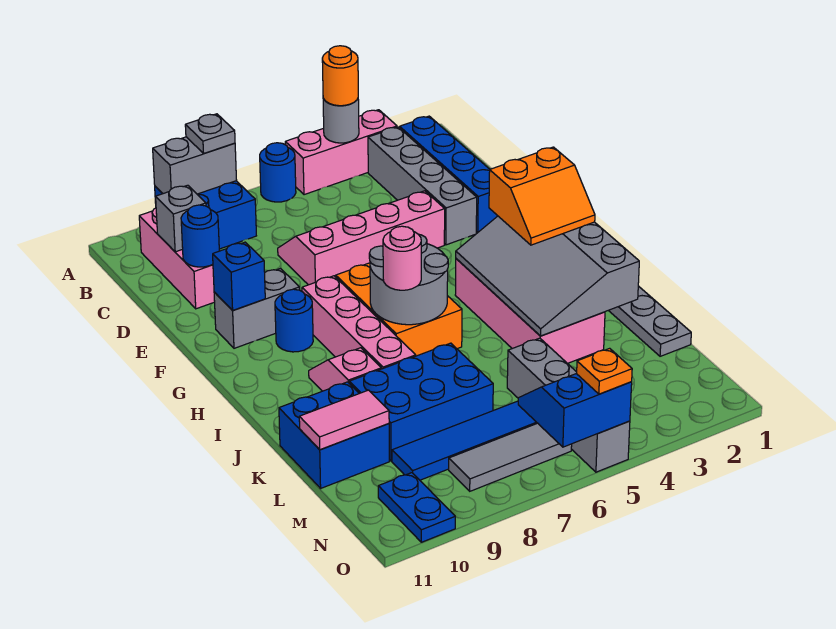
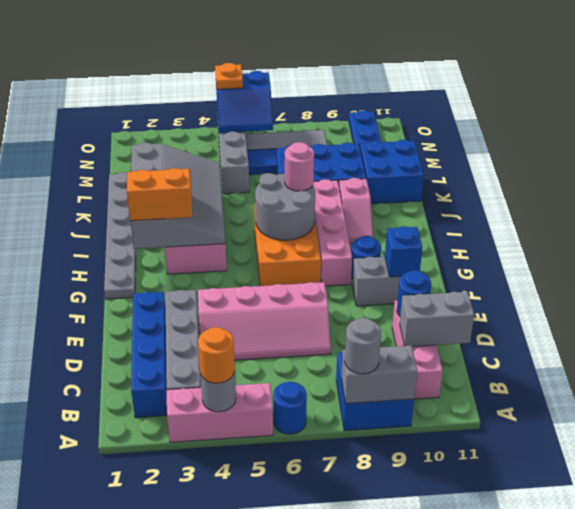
grey plate A8 level 3 -> grey round brick A8 level 3
grey brick C10 level 2 -> grey brick C10:C11 level 2
pink tile L10:L11 level 2 -> none

